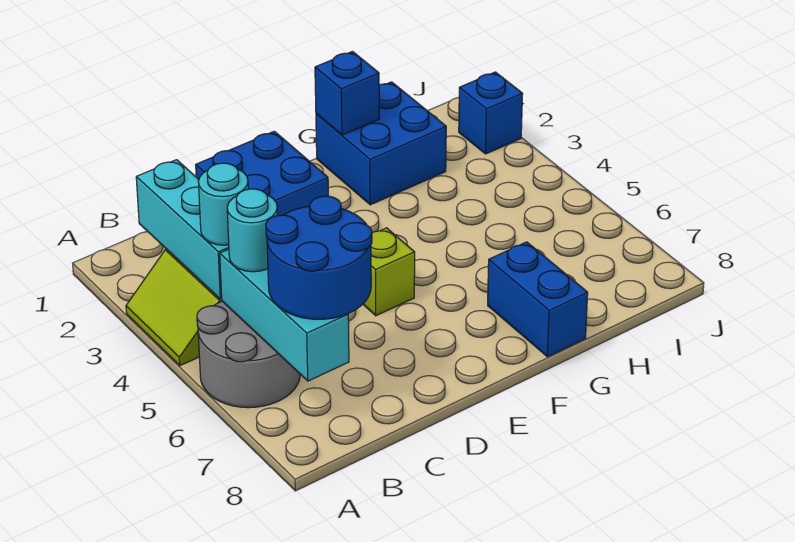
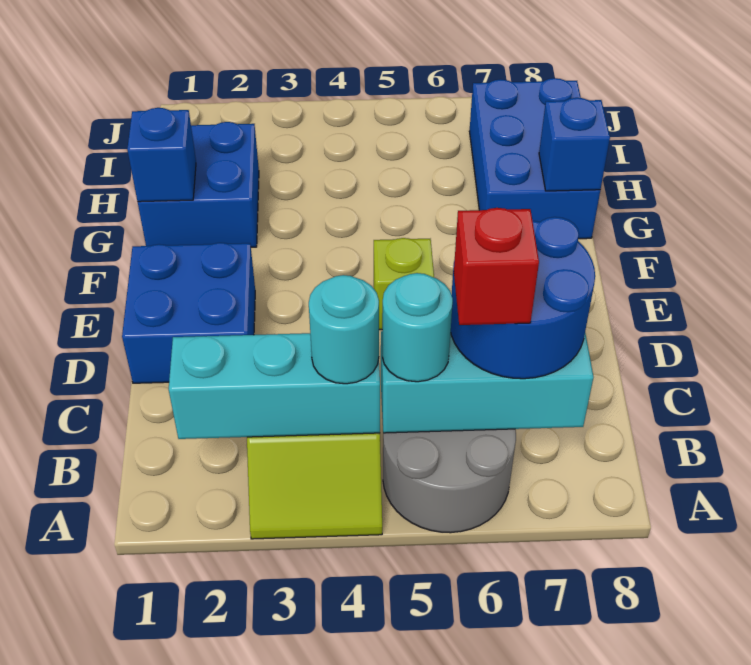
none -> red brick B6 level 4
blue brick G7:G8 level 1 -> blue brick G7:I8 level 1
blue brick J2 level 1 -> blue brick G8 level 2

